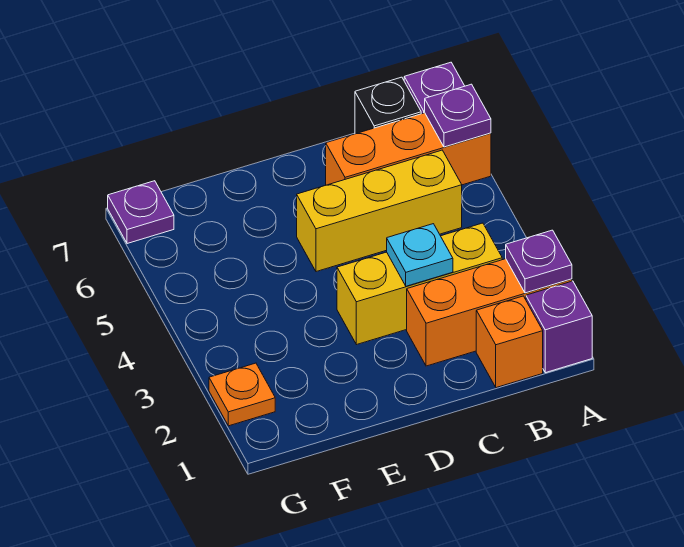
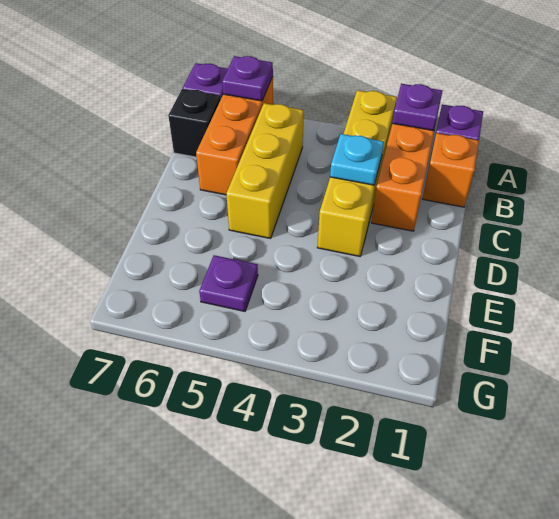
yellow brick B3:D3 level 1 -> yellow brick A3:D3 level 1
orange plate G2 level 1 -> none
purple plate G7 level 1 -> purple plate F5 level 1

